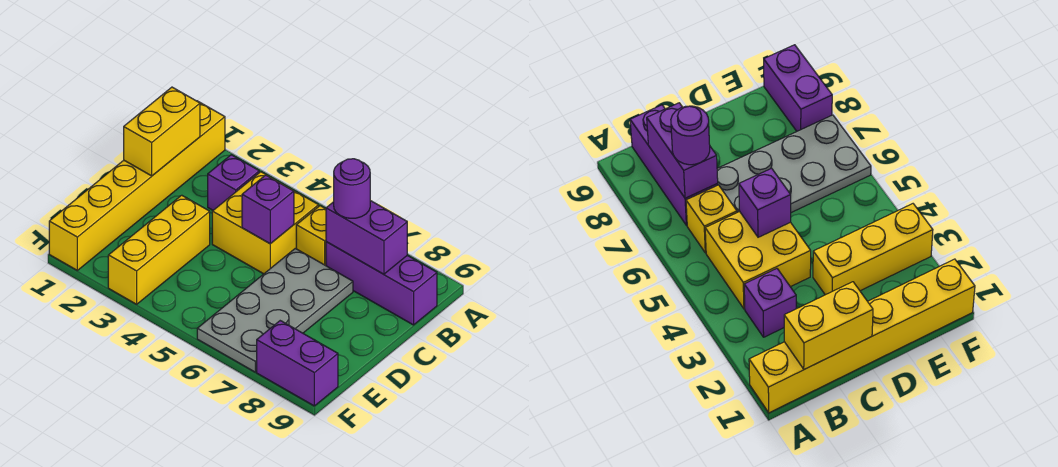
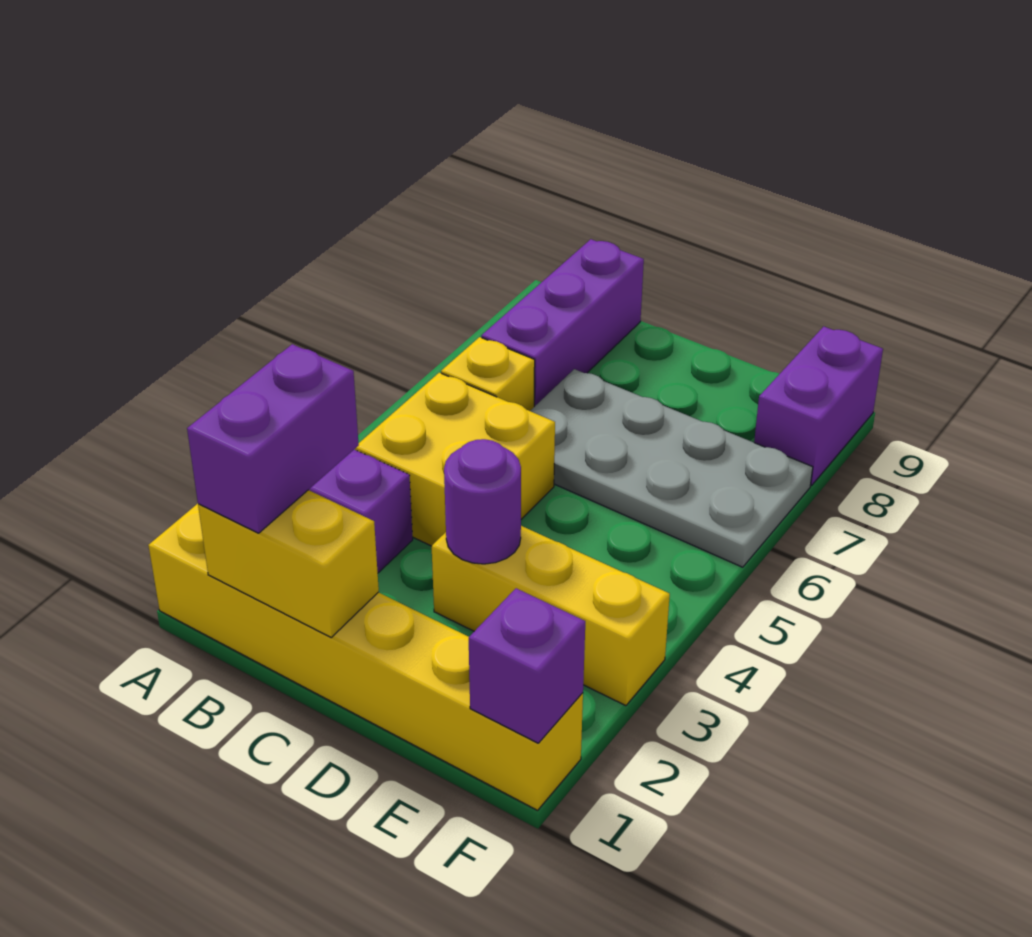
purple brick B7:B8 level 2 -> purple brick B1:B2 level 3
purple round brick B7 level 3 -> purple round brick D3 level 2
purple brick C5 level 2 -> purple brick F1 level 2

